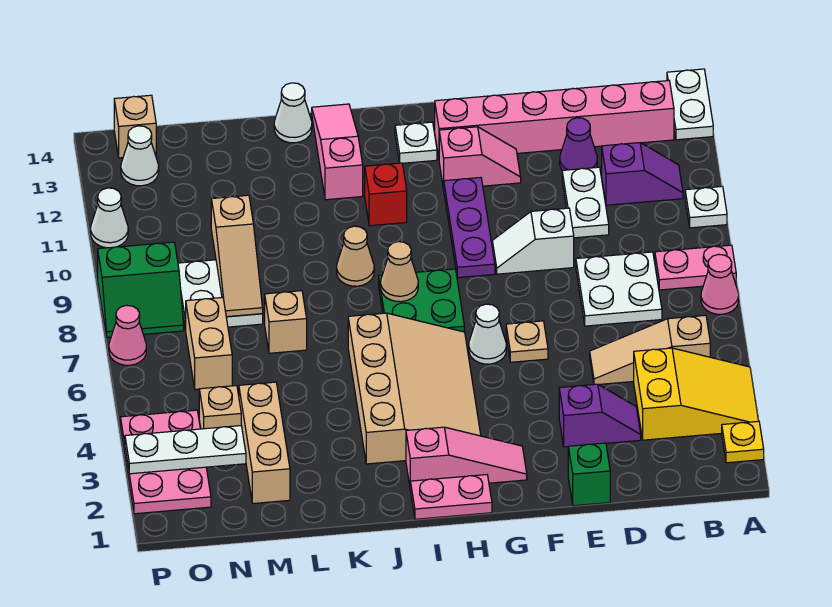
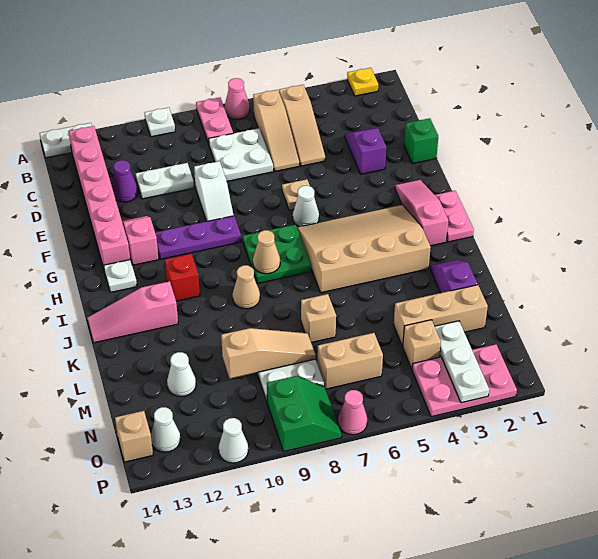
yellow slope A3:C4 level 1 top C -> none
none -> tan slope B6:D6 level 1 top B
purple slope B11:C11 level 1 top C -> purple slope K2:L2 level 1 top L
white cone K14 level 1 -> white cone M12 level 1

